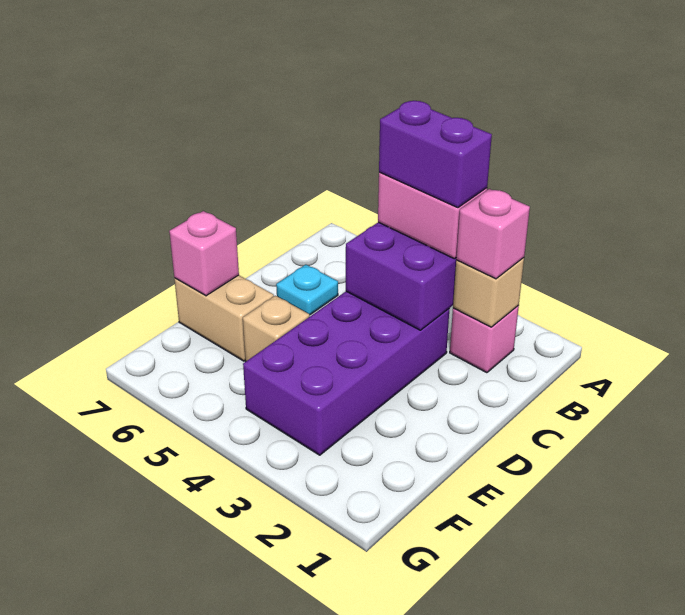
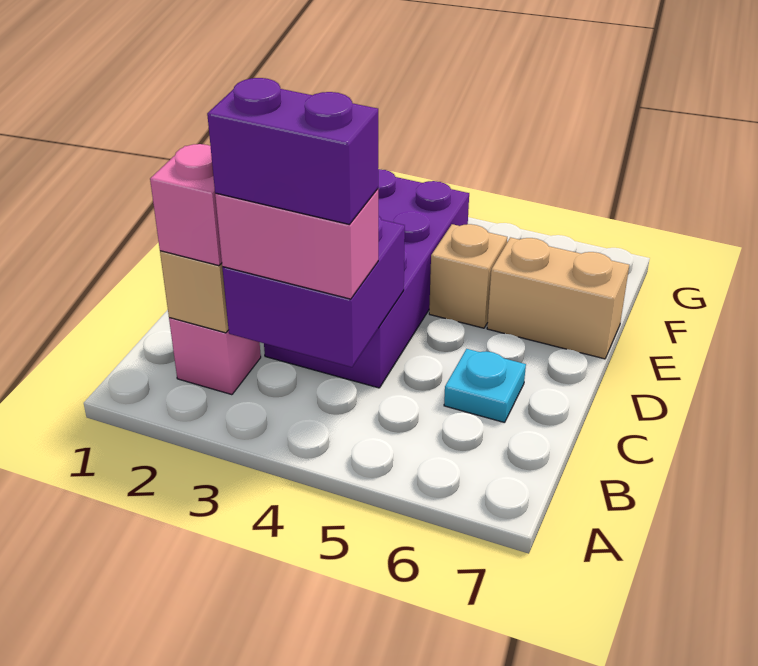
pink brick E7 level 2 -> none

